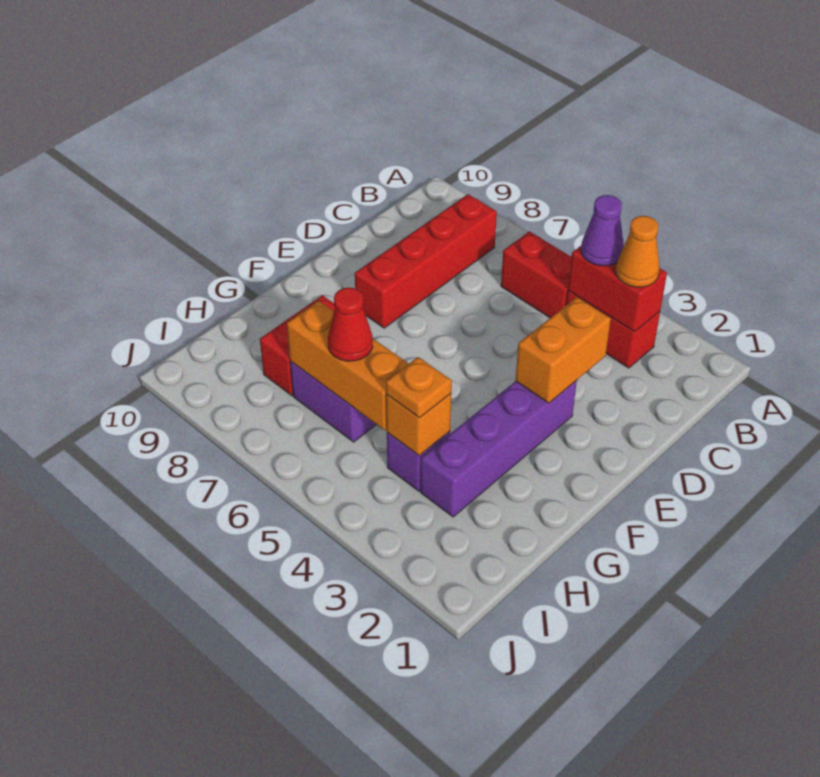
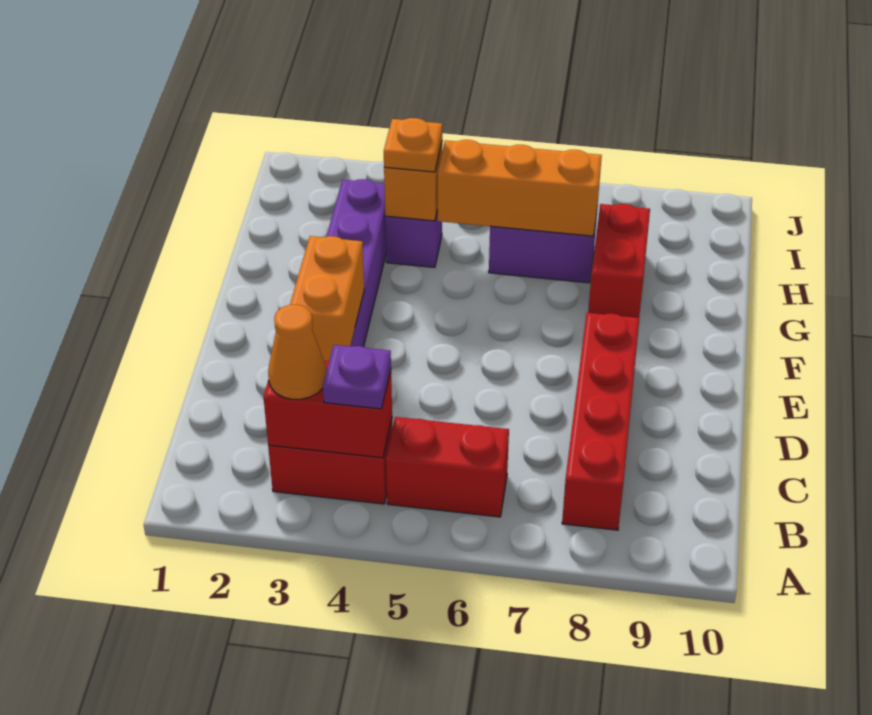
purple cone B4 level 3 -> purple plate B4 level 3
red cone H6 level 3 -> none

